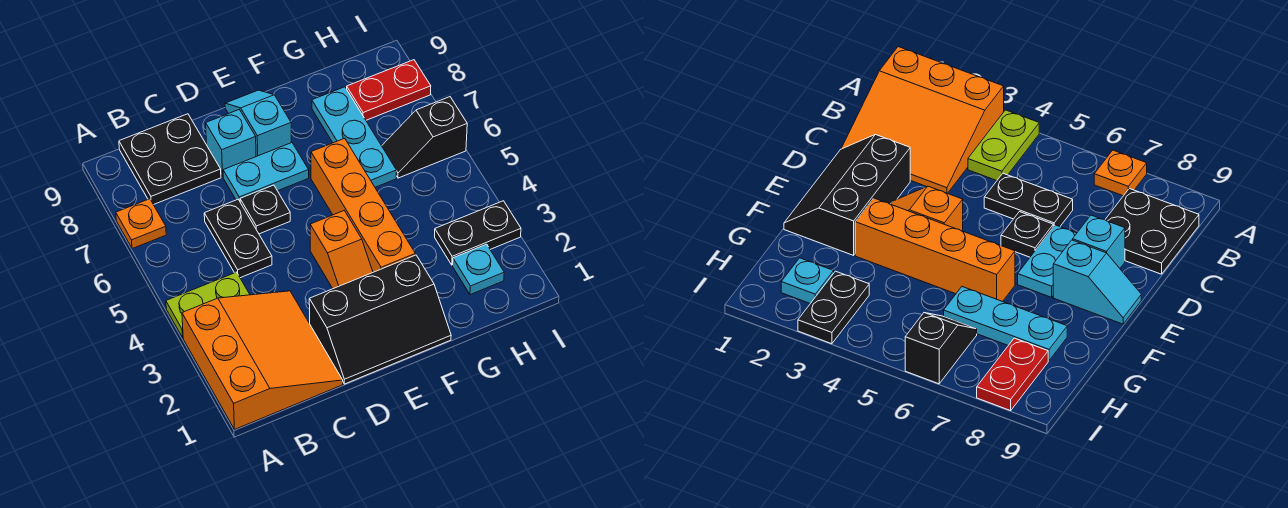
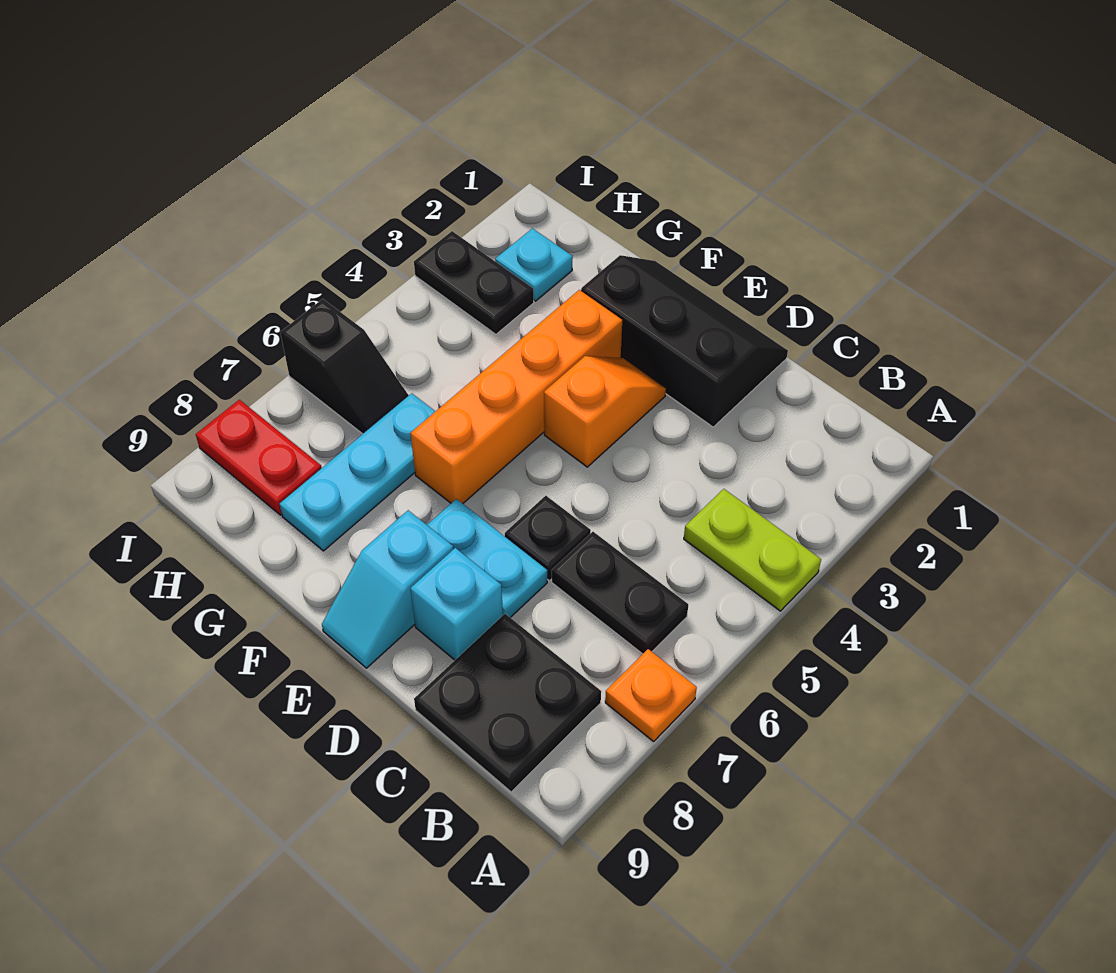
orange slope A1:C3 level 1 top A -> none
black plate C5:C6 level 1 -> black plate B6:C6 level 1

